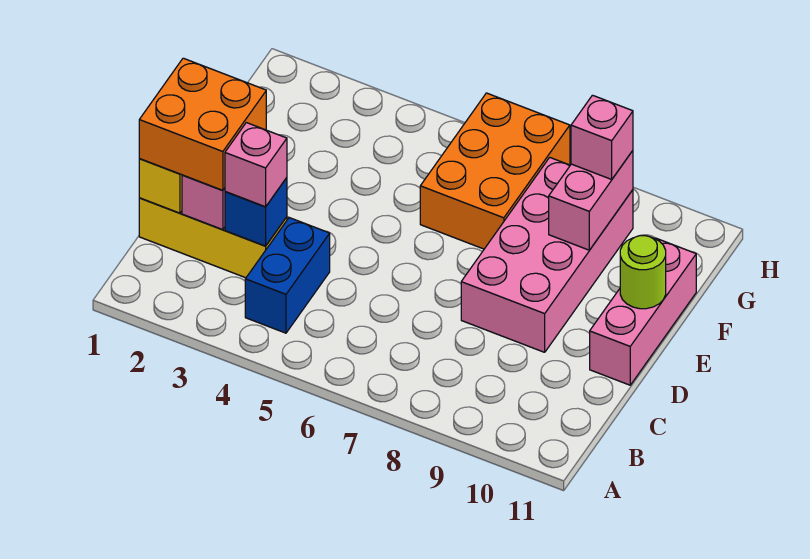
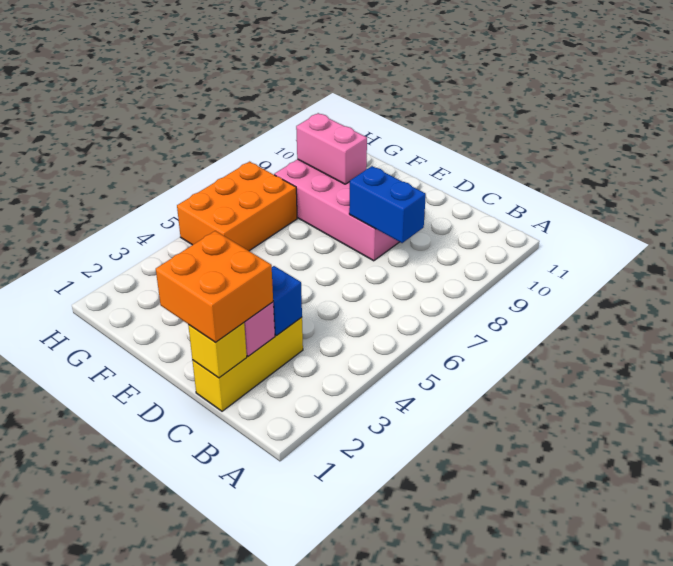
blue brick B4:C4 level 1 -> blue brick C8:D8 level 2
pink brick C3 level 3 -> none
pink brick D11:F11 level 1 -> none
lime round brick E11 level 2 -> none
orange brick F6:H7 level 1 -> orange brick G5:H7 level 1
pink brick G9 level 3 -> none

